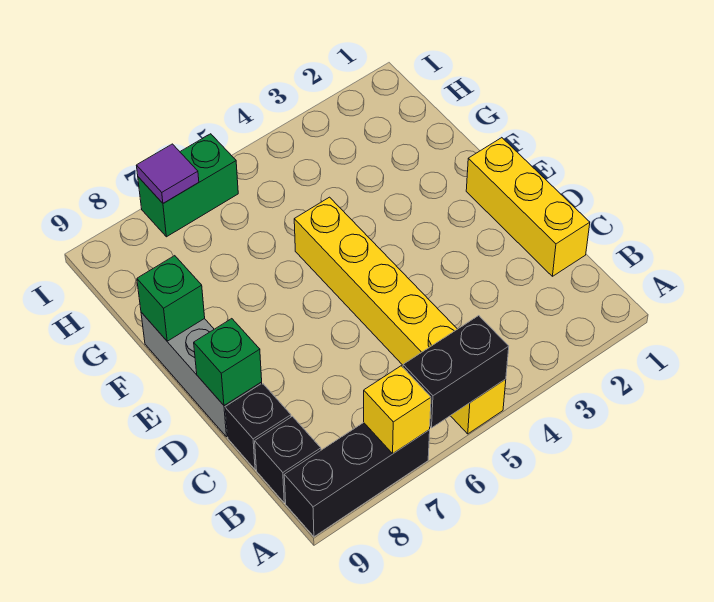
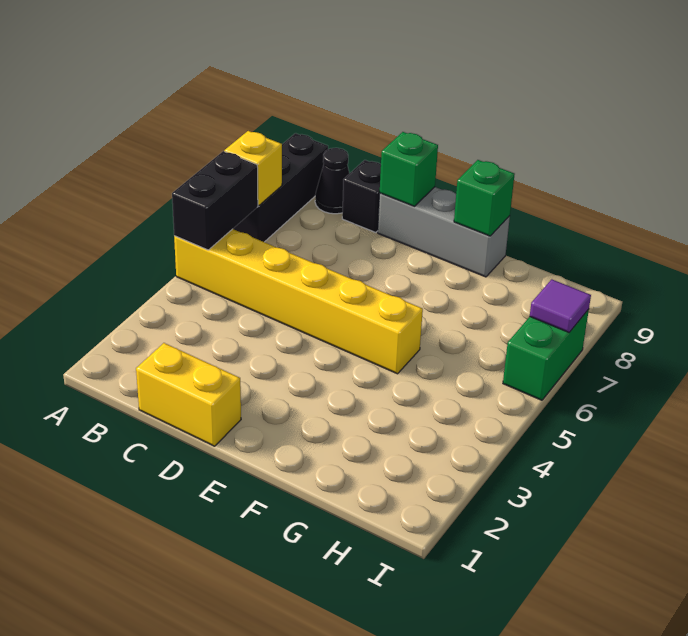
black brick B9 level 1 -> black cone B9 level 1
yellow brick C1:E1 level 1 -> yellow brick C1:D1 level 1

